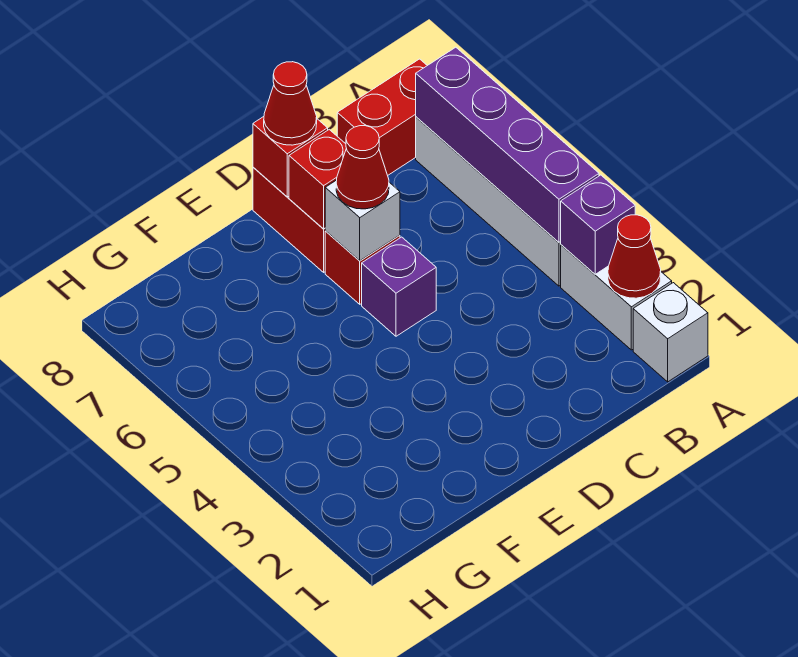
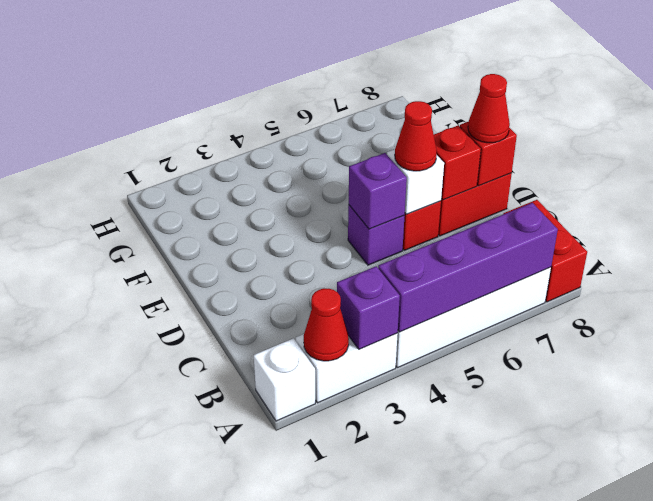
none -> purple brick D5 level 2

